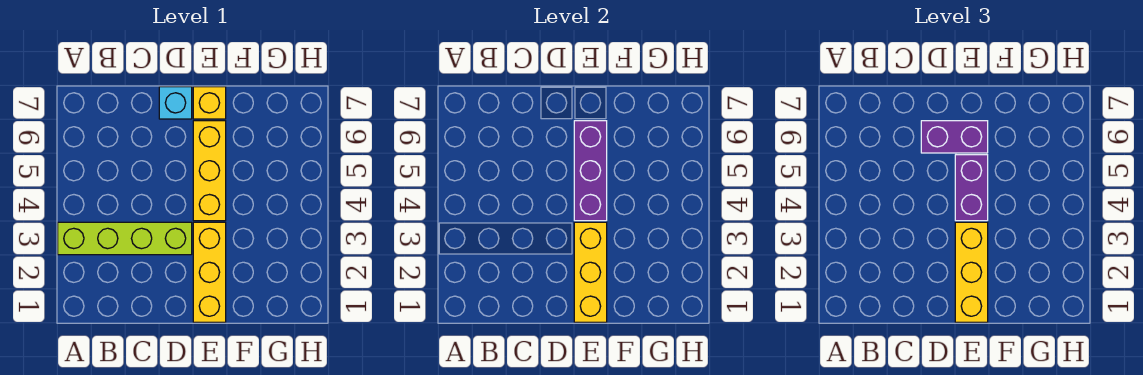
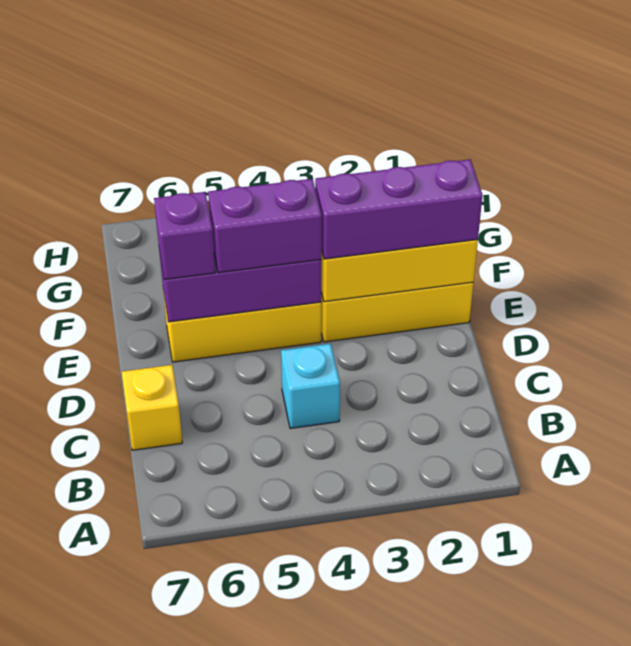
lime brick A3:D3 level 1 -> none
purple brick D6:E6 level 3 -> purple brick E6 level 3
cyan brick D7 level 1 -> cyan brick C4 level 1
yellow brick E1:E3 level 3 -> purple brick E1:E3 level 3
yellow brick E7 level 1 -> yellow brick C7 level 1

